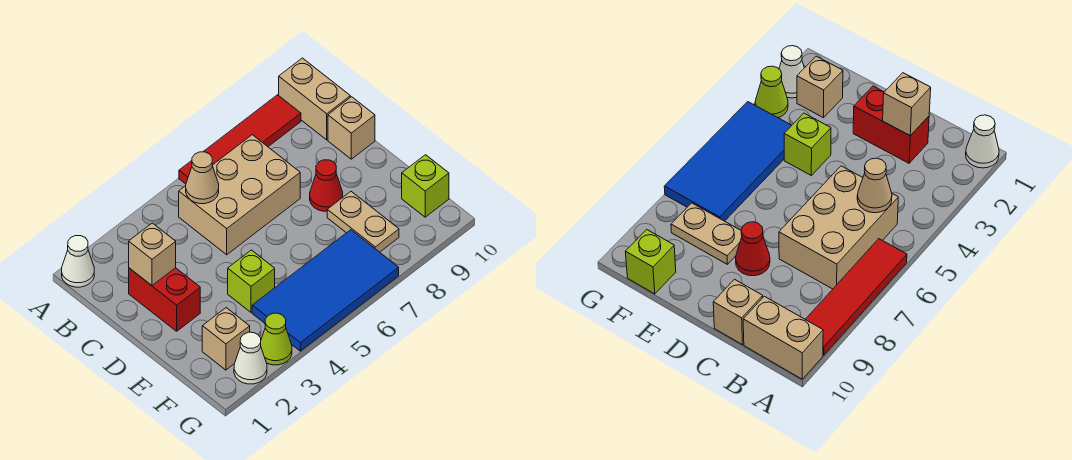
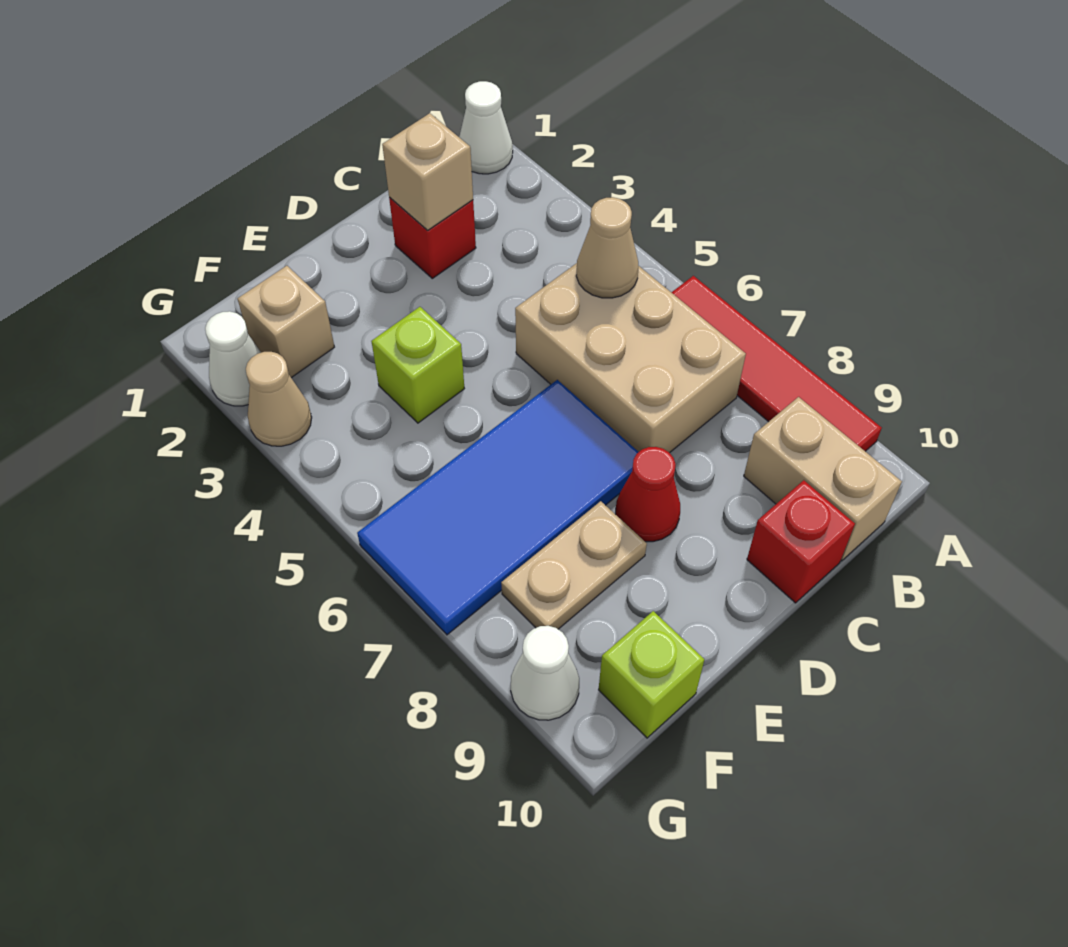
tan brick A10:B10 level 1 -> tan brick B9:B10 level 1
red brick C2:D2 level 1 -> red brick C2 level 1
tan brick C10 level 1 -> red brick C10 level 1
blue tile F4:G7 level 1 -> blue tile D6:G7 level 1
lime cone G3 level 1 -> tan cone G3 level 1
none -> white cone G9 level 1

